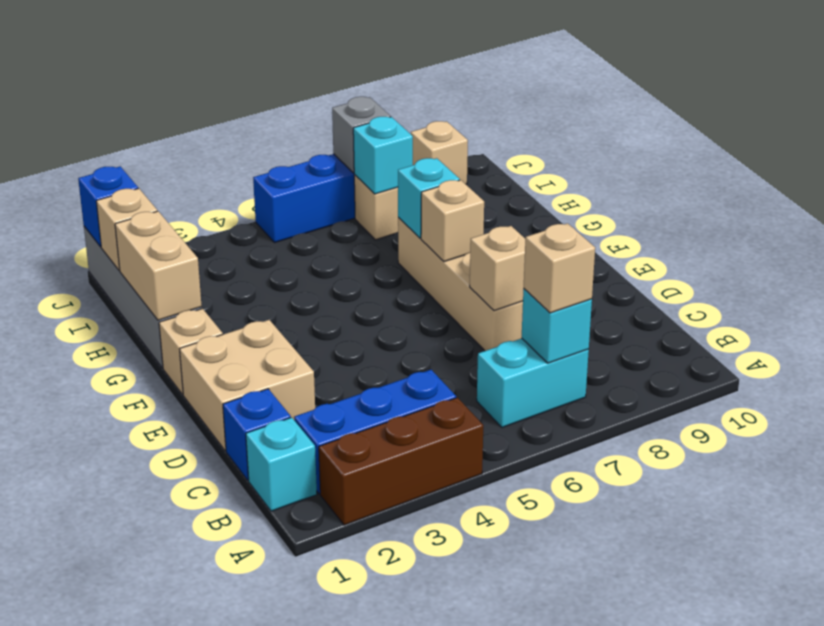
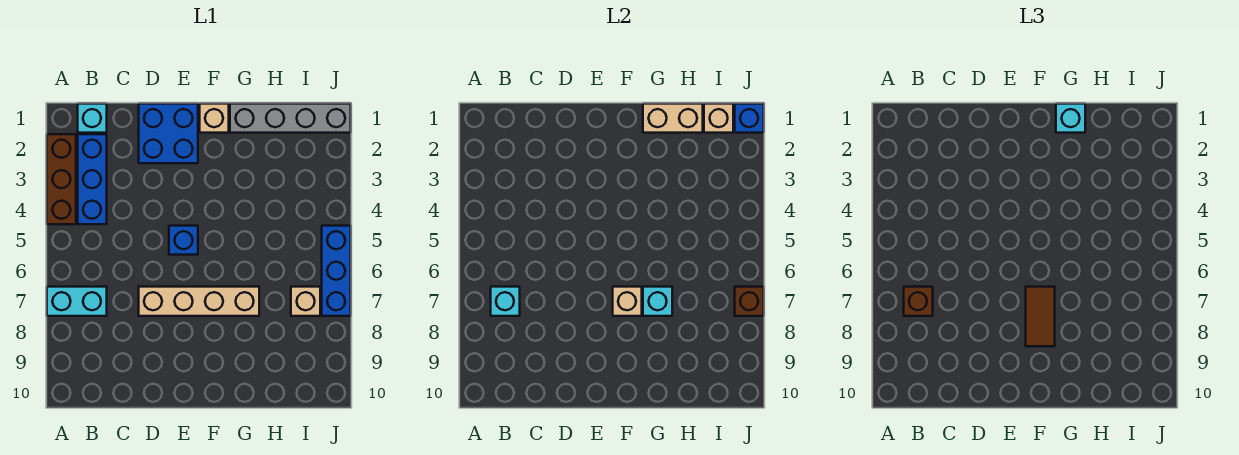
cyan brick B6:B7 level 1 -> cyan brick A7:B7 level 1
tan brick B7 level 3 -> brown brick B7 level 3
blue brick C1 level 1 -> blue brick E5 level 1
tan brick D1:E2 level 1 -> blue brick D1:E2 level 1
tan brick D7 level 2 -> none
none -> brown tile F7:F8 level 3
cyan brick I7 level 2 -> cyan brick G1 level 3
grey brick J7 level 2 -> brown brick J7 level 2
tan brick J9 level 1 -> none

